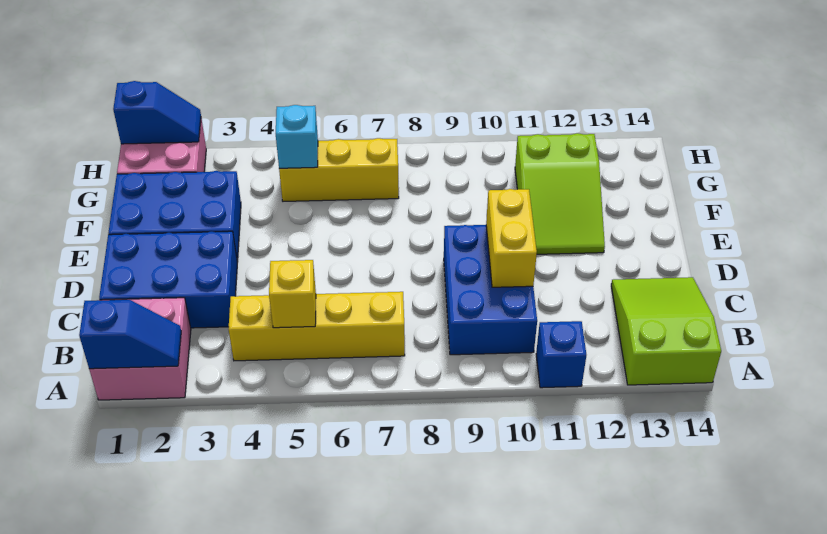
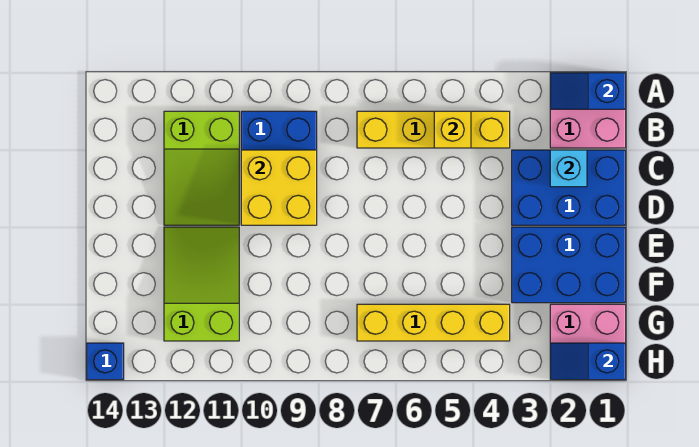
blue brick A11 level 1 -> blue brick H14 level 1
lime slope A13:C14 level 1 top A -> lime slope B11:D12 level 1 top B
yellow brick C10:D10 level 2 -> yellow brick C9:D10 level 2
yellow brick G5:G7 level 1 -> yellow brick G4:G7 level 1
cyan brick G5 level 2 -> cyan brick C2 level 2

